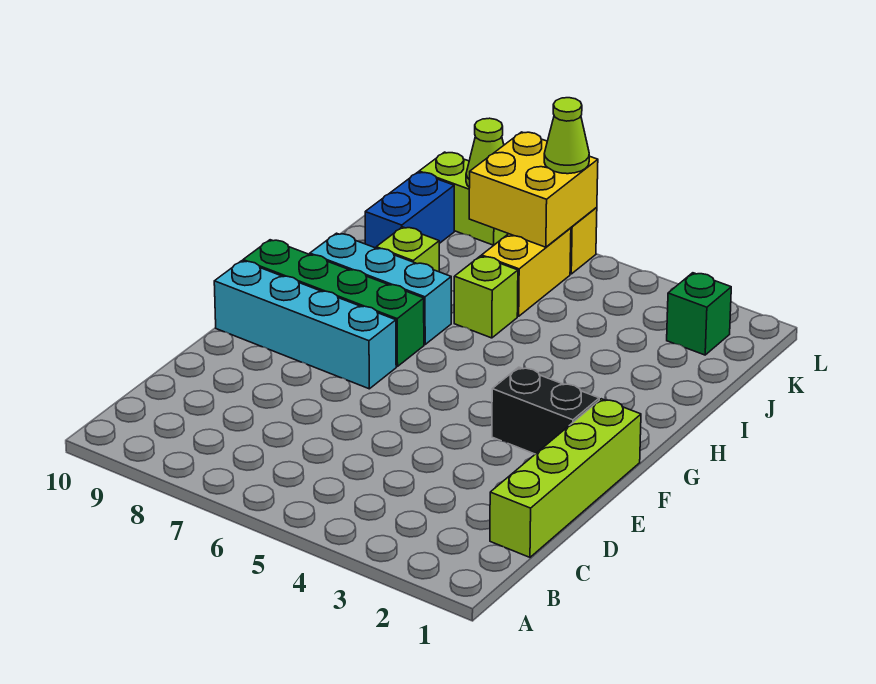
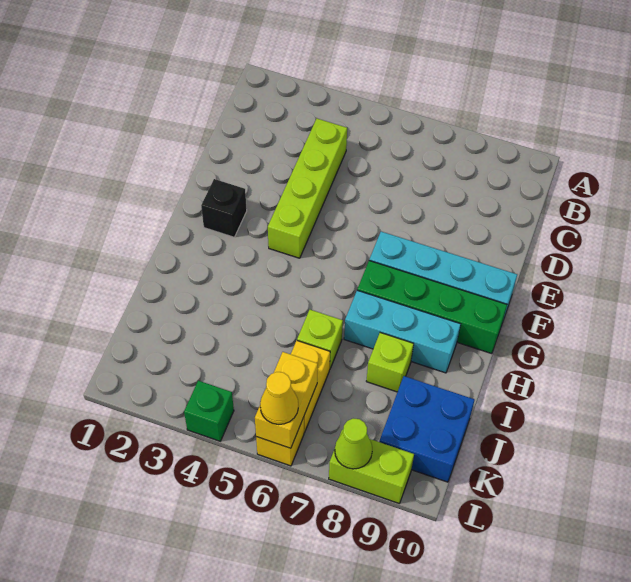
lime brick C1:F1 level 1 -> lime brick C4:F4 level 1
black brick F2:F3 level 1 -> black brick F2 level 1
blue brick J9:K9 level 1 -> blue brick J9:K10 level 1
green brick K2 level 1 -> green brick L4 level 1
yellow brick K6:L7 level 2 -> yellow brick K6:L6 level 2
lime cone L6 level 3 -> yellow cone L6 level 3

